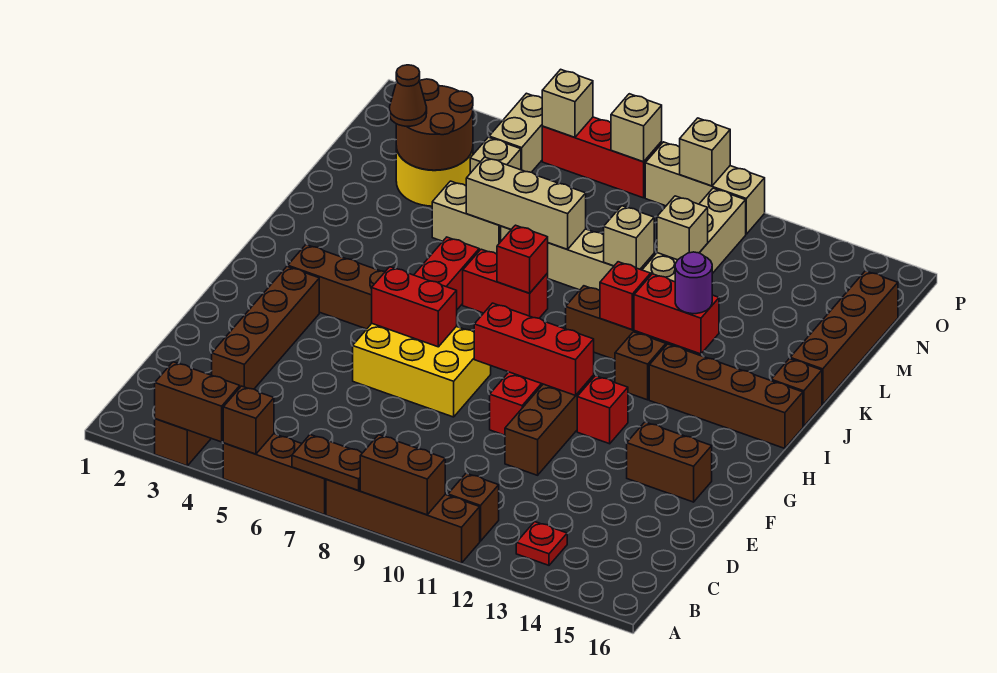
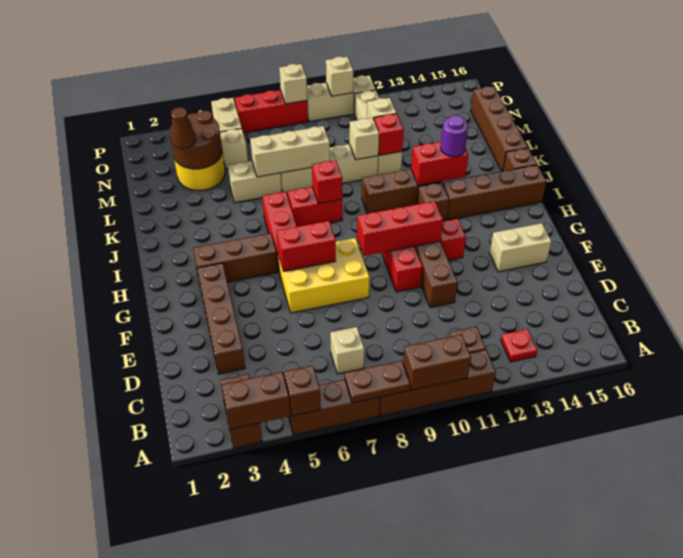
brown brick F14:F15 level 1 -> tan brick F14:F15 level 1
red brick J11 level 2 -> red brick L11 level 2
tan brick P6 level 2 -> tan brick C7 level 1

